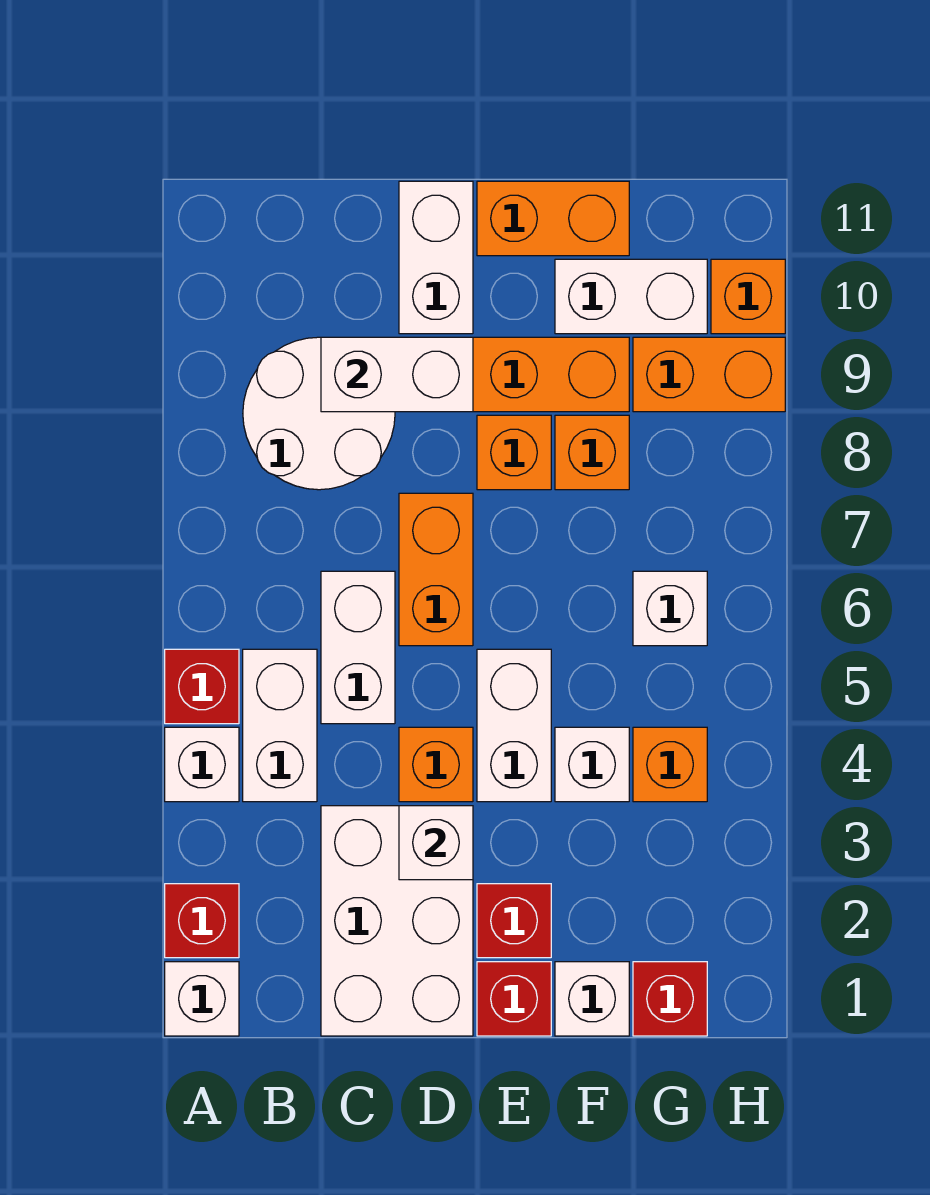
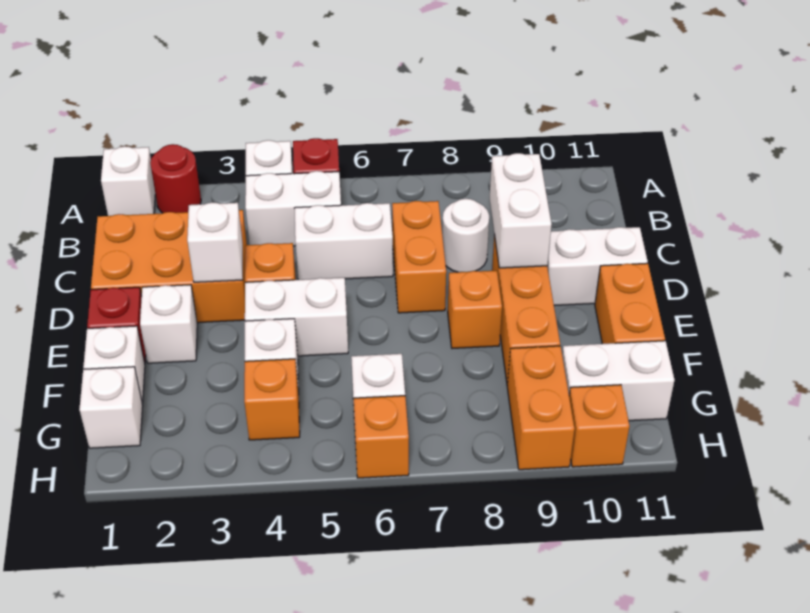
red brick A2 level 1 -> red round brick A2 level 1
white round brick B8:C9 level 1 -> white round brick C8 level 1
white brick C1:D3 level 1 -> orange brick C1:D3 level 1
orange brick D6:D7 level 1 -> orange brick C7:D7 level 1
red brick E2 level 1 -> white brick E2 level 1
orange brick F8 level 1 -> orange brick H6 level 1
white brick F10:G10 level 1 -> white brick G10:G11 level 1
red brick G1 level 1 -> white brick G1 level 1

